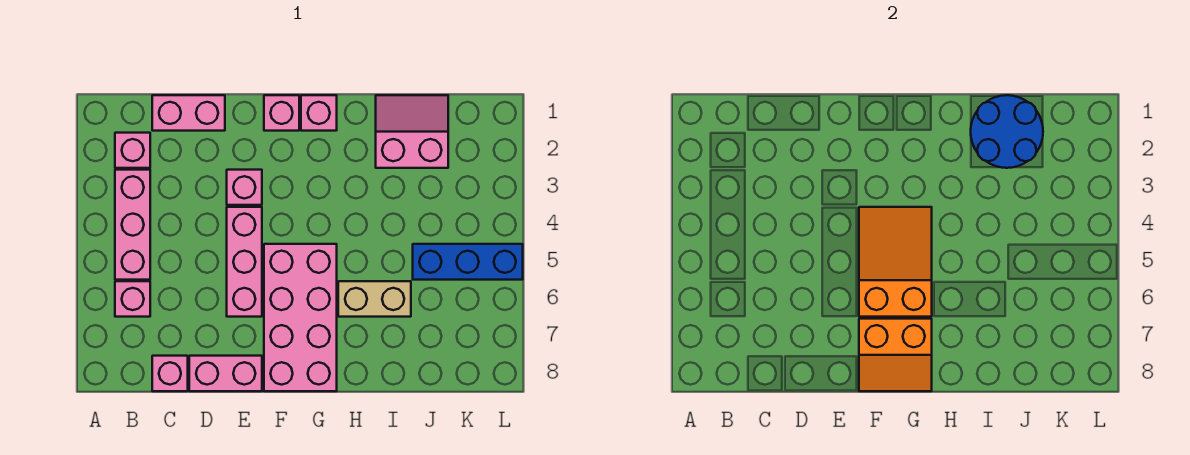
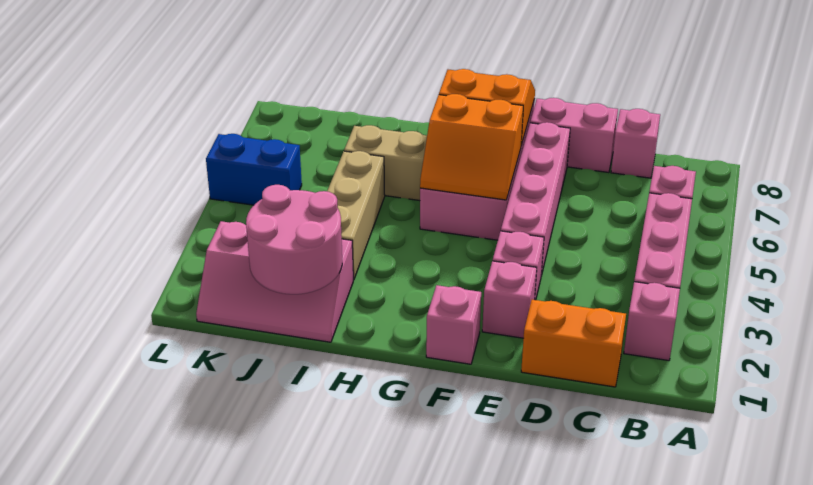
pink brick C1:D1 level 1 -> orange brick C1:D1 level 1
pink brick E4:E6 level 1 -> pink brick E4:E7 level 1
orange slope F4:G6 level 2 top 6 -> orange slope F5:G6 level 2 top 6
pink brick G1 level 1 -> pink brick E2 level 1
pink slope I1:J2 level 1 top 2 -> pink slope I1:K2 level 1 top 2
blue round brick I1:J2 level 2 -> pink round brick I1:J2 level 2
none -> tan brick I3:I5 level 1
blue brick J5:L5 level 1 -> blue brick K5:L5 level 1

